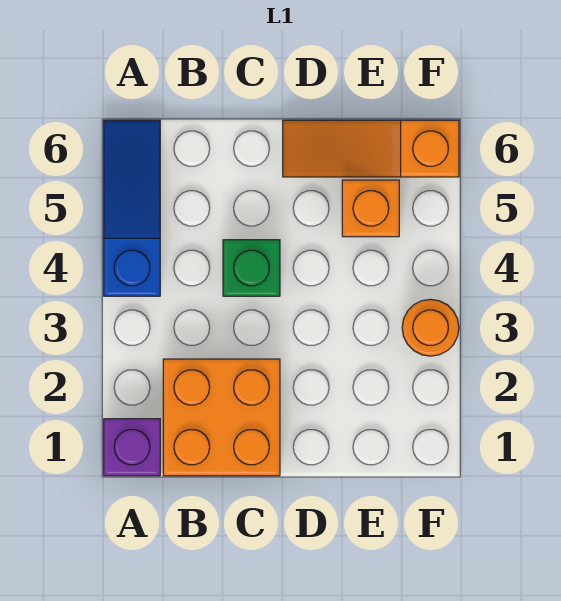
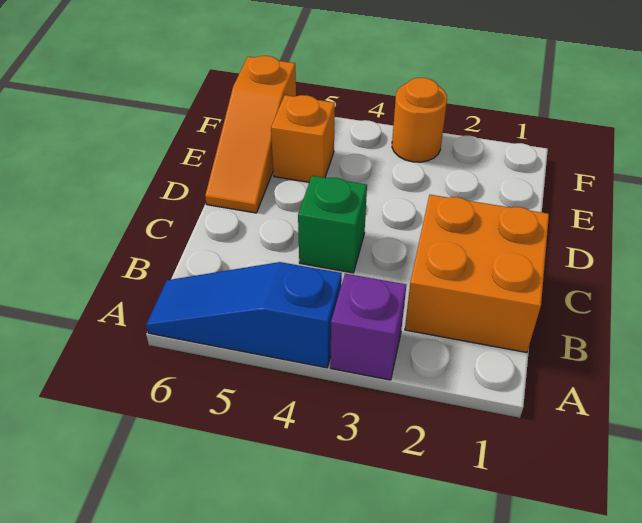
purple brick A1 level 1 -> purple brick A3 level 1

